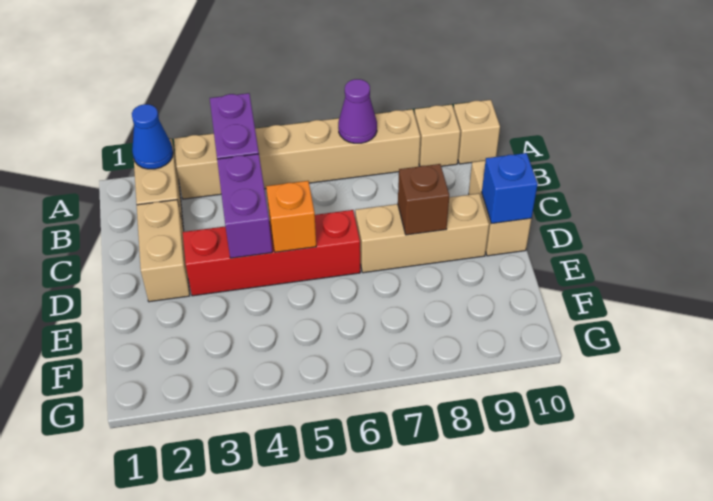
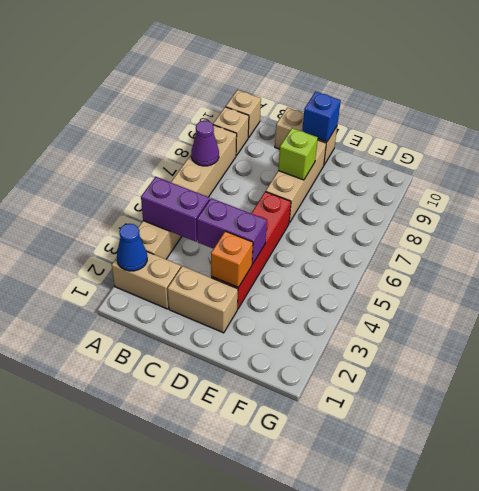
orange brick D5 level 2 -> orange brick D3 level 2
brown brick D8 level 2 -> lime brick D8 level 2

